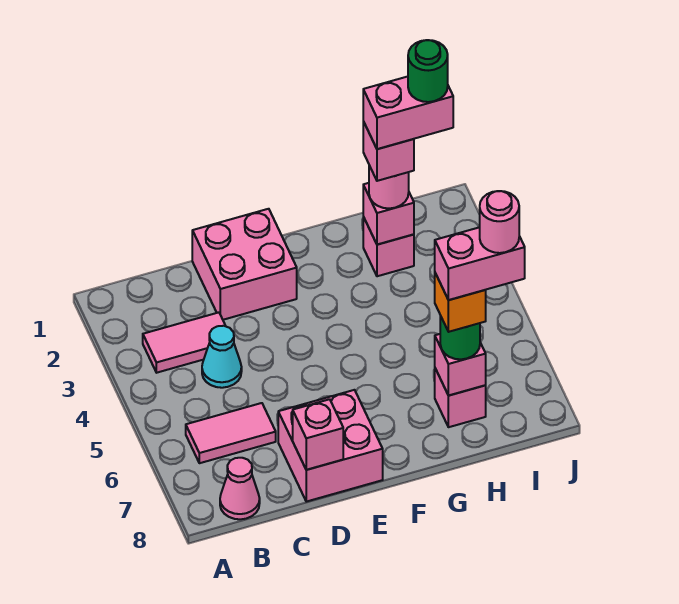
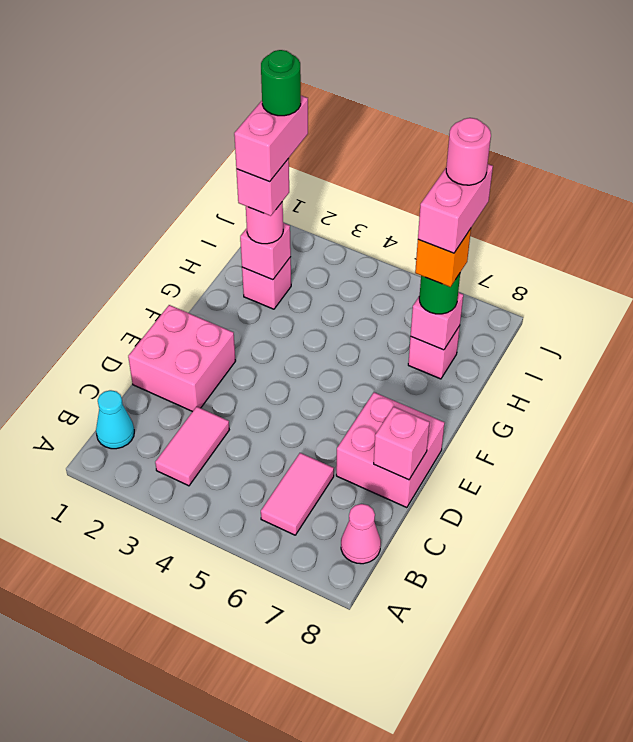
cyan cone C4 level 1 -> cyan cone B1 level 1

